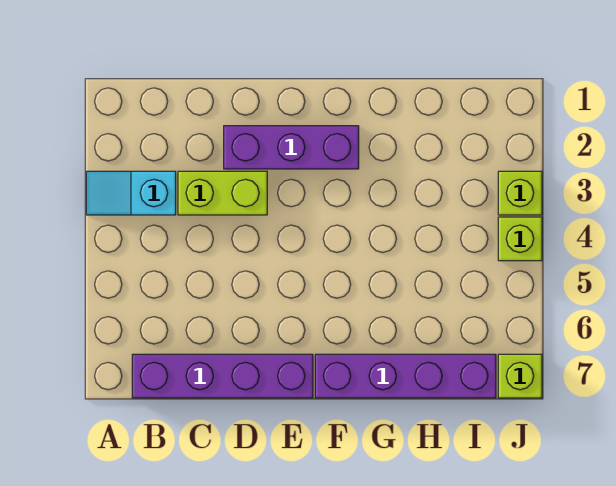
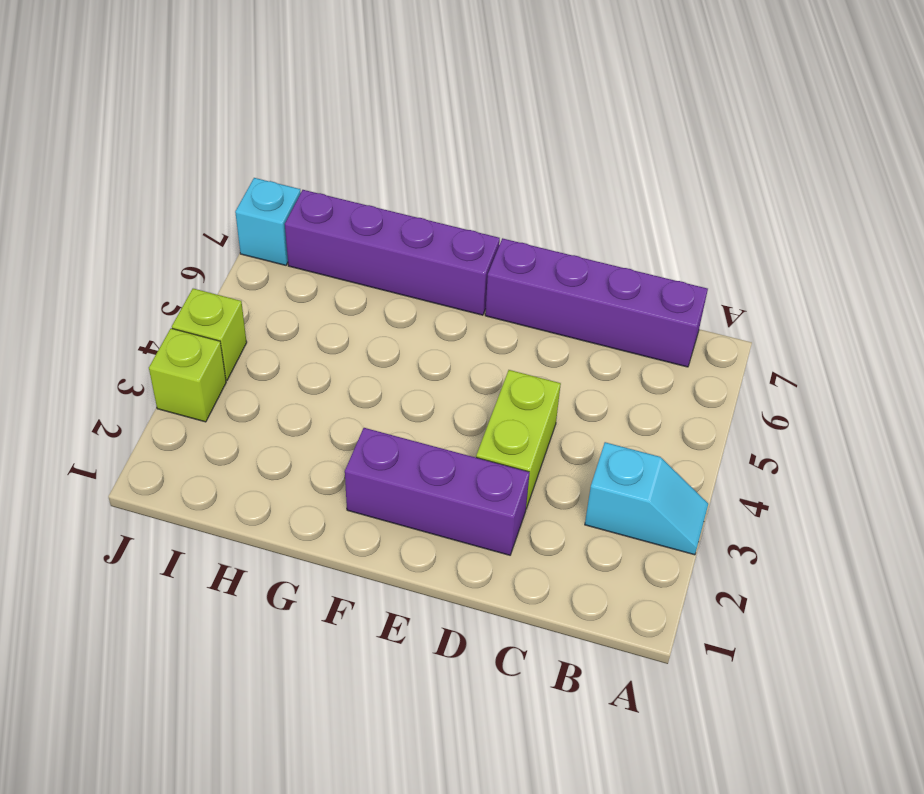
lime brick C3:D3 level 1 -> lime brick D3:D4 level 1
lime brick J7 level 1 -> cyan brick J7 level 1

